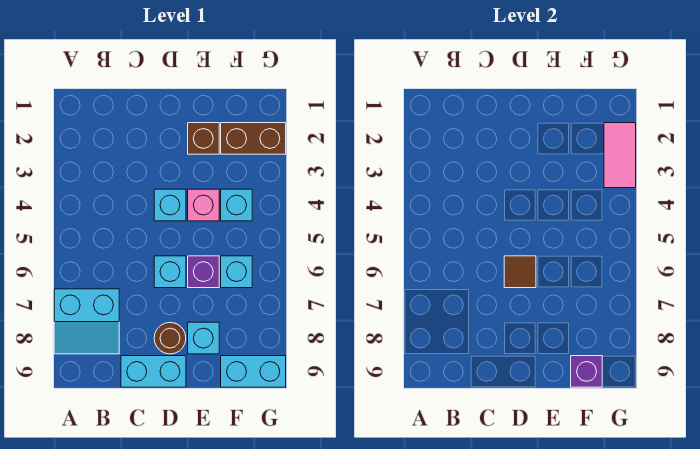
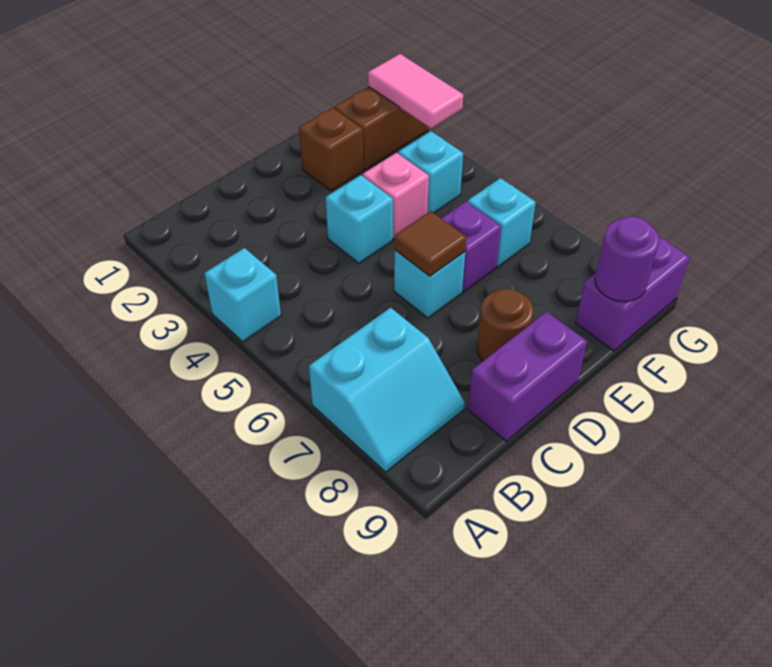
cyan brick C9:D9 level 1 -> purple brick C9:D9 level 1
cyan brick E8 level 1 -> cyan brick A4 level 1
cyan brick F9:G9 level 1 -> purple brick F9:G9 level 1
purple brick F9 level 2 -> purple round brick F9 level 2

